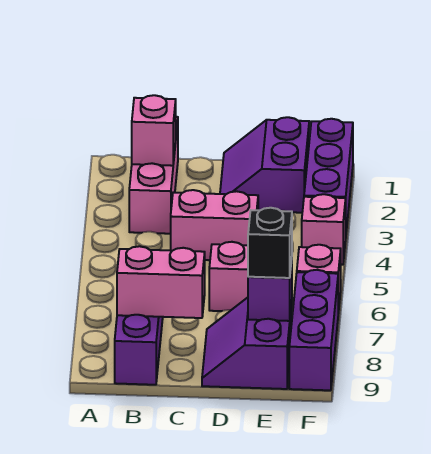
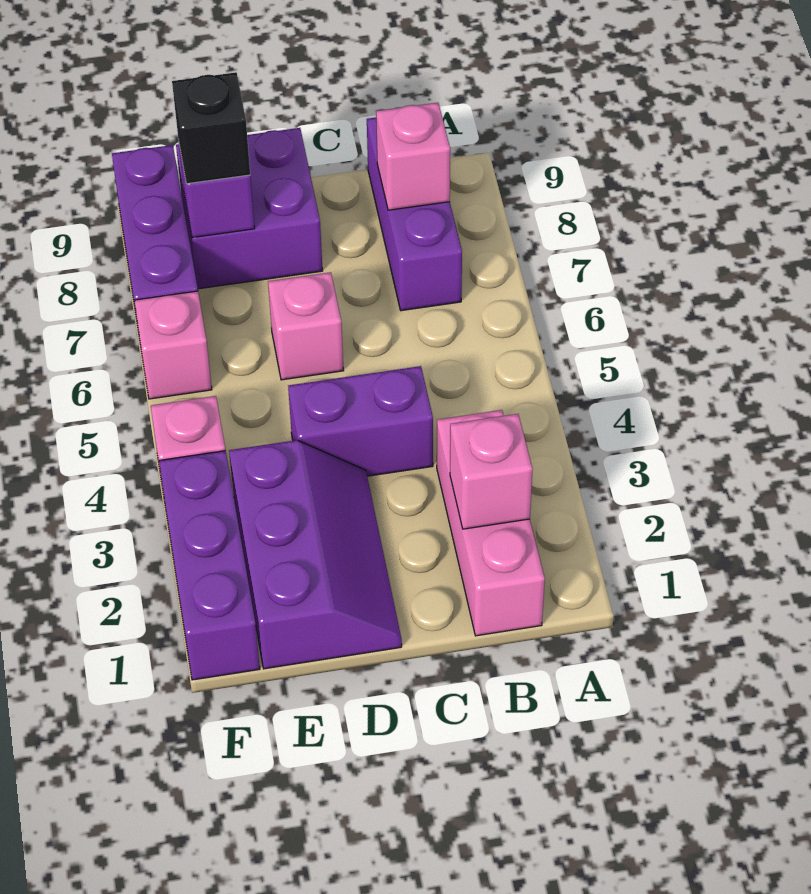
pink brick B8:C8 level 2 -> pink brick B8 level 2
pink brick C4:D4 level 1 -> purple brick C4:D4 level 1
purple slope D1:E2 level 1 top E -> purple slope D1:E3 level 1 top E
purple slope D8:E9 level 1 top E -> purple brick D8:E9 level 1

